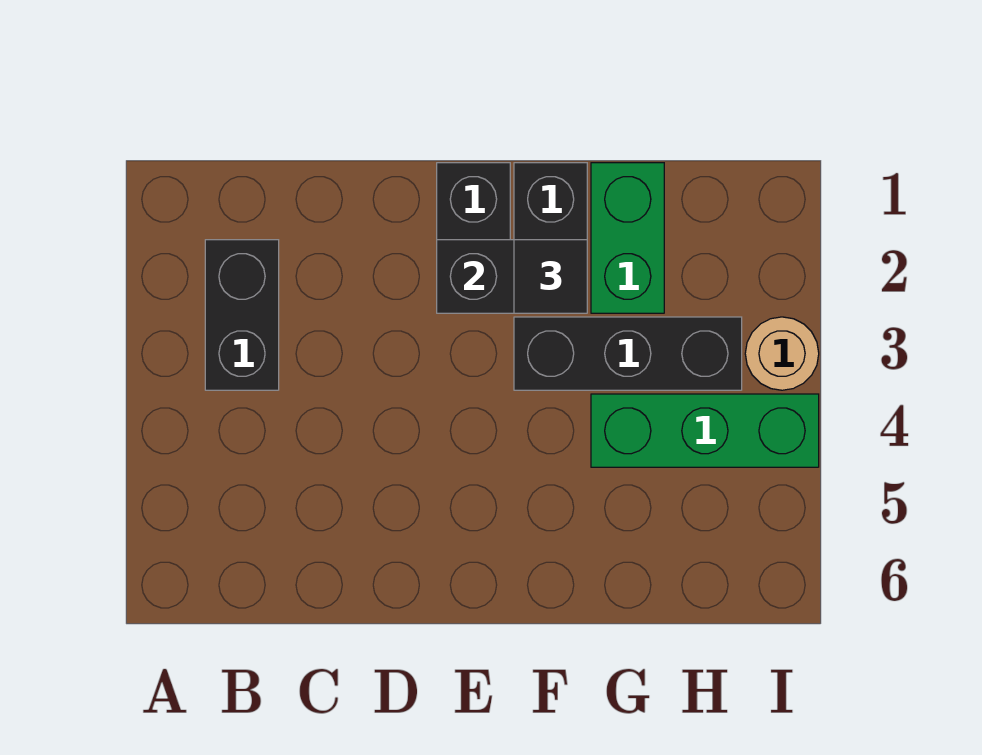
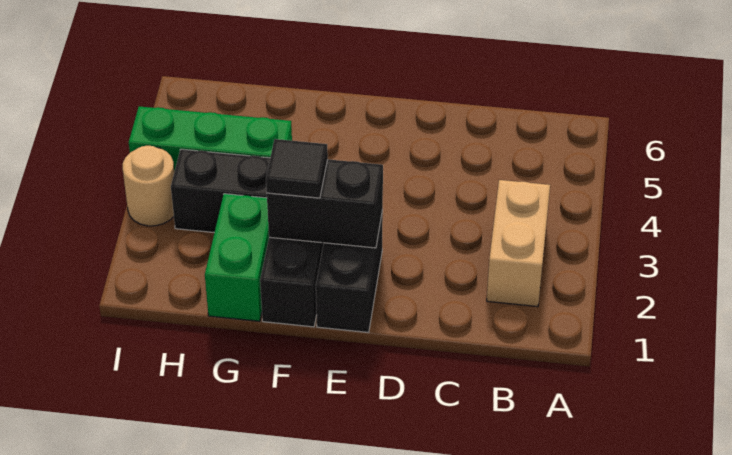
black brick B2:B3 level 1 -> tan brick B2:B3 level 1

